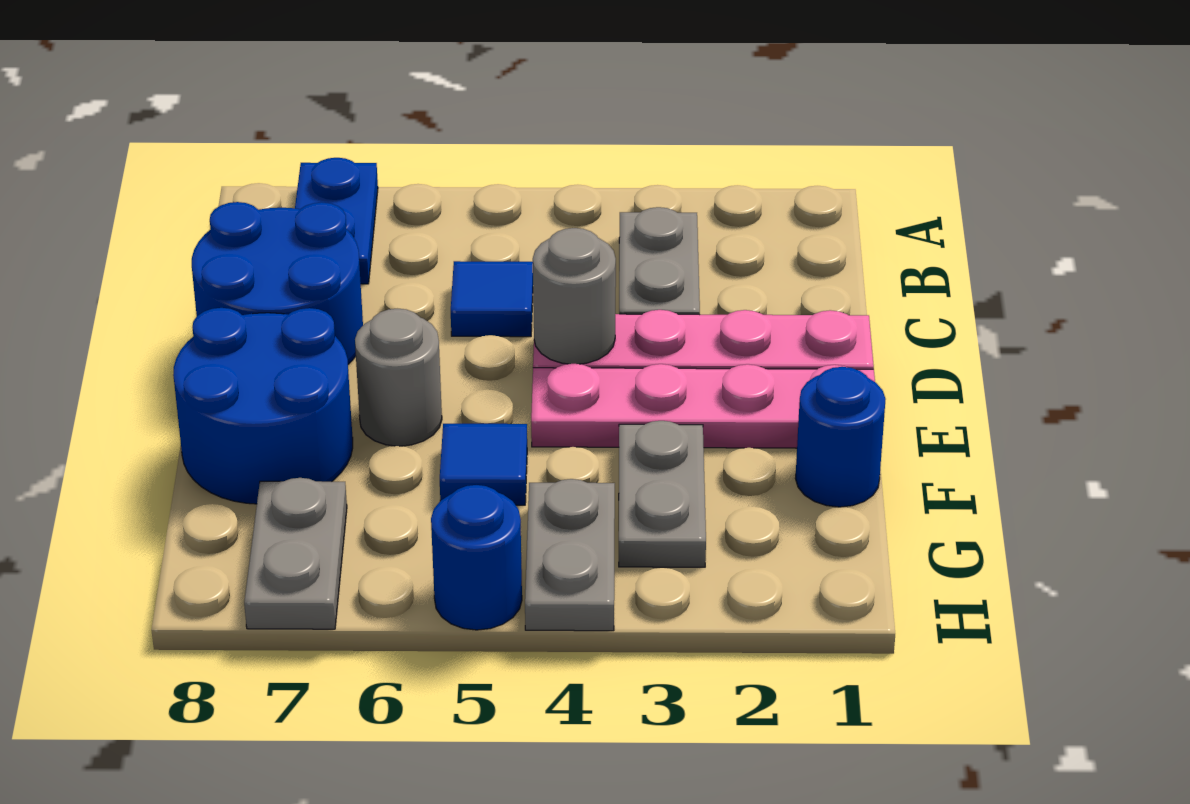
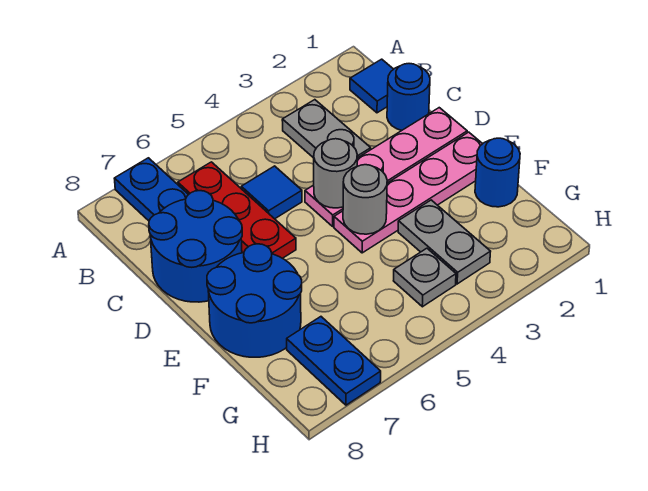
none -> red plate B6:D6 level 1
grey round brick E6 level 1 -> grey round brick E4 level 2
blue tile F5 level 1 -> blue tile B1 level 1
grey plate G4:H4 level 1 -> grey plate G4 level 1
grey plate G7:H7 level 1 -> blue plate G7:H7 level 1
blue round brick H5 level 1 -> blue round brick C1 level 1

